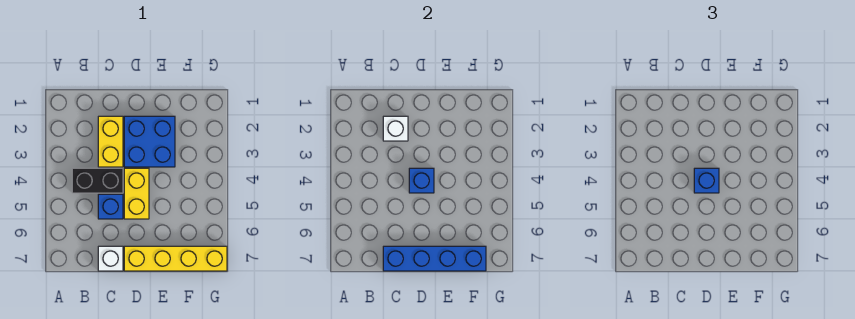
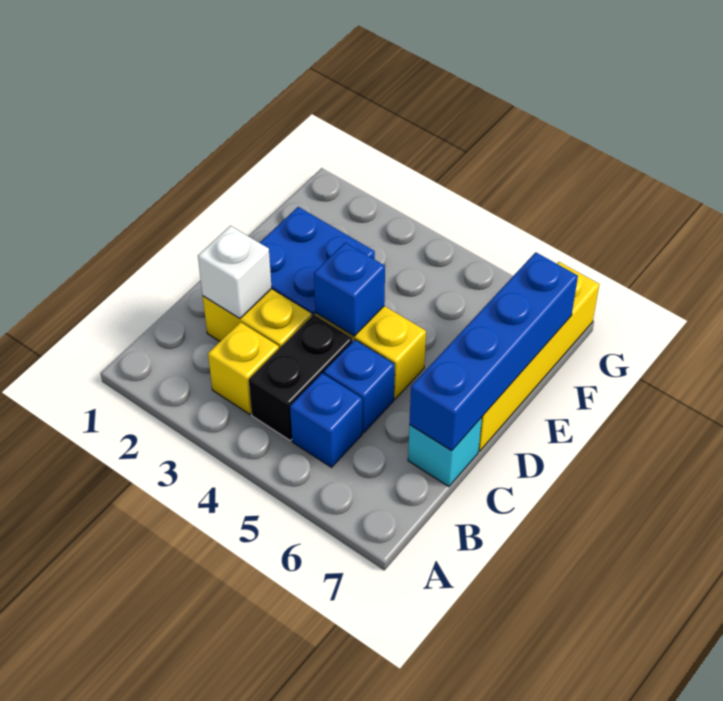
none -> yellow brick B3 level 1
white brick C7 level 1 -> cyan brick C7 level 1
blue brick D4 level 3 -> blue brick B5 level 1

